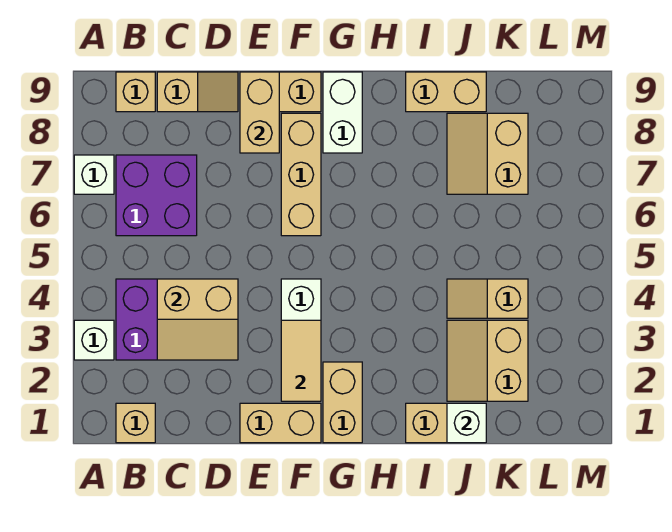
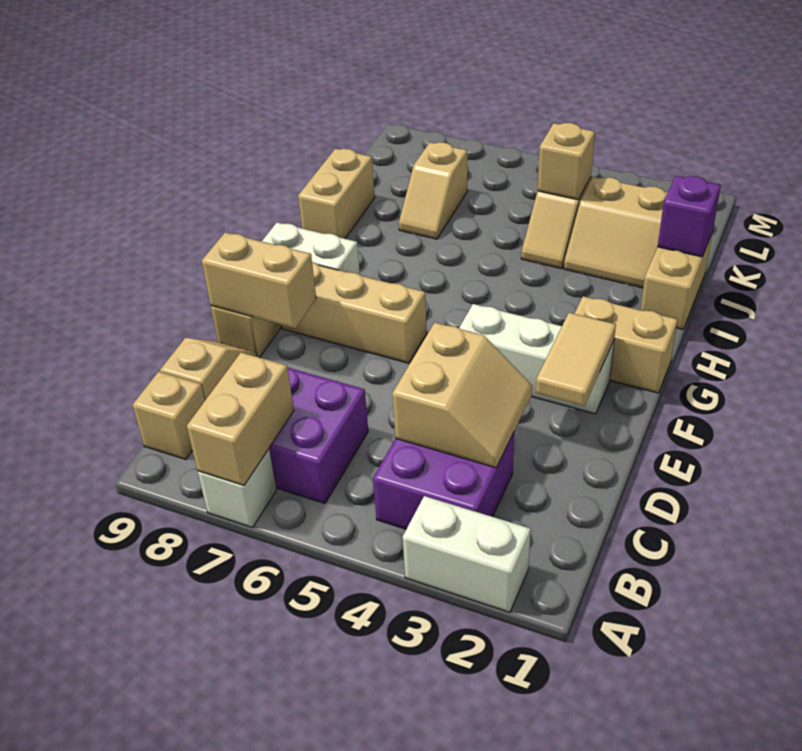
white brick A3 level 1 -> white brick A2:A3 level 1
tan brick B1 level 1 -> tan brick K4 level 2
tan brick E1:F1 level 1 -> tan brick A7:B7 level 2
tan tile F2:F3 level 2 -> tan tile E2:F2 level 2
white brick J1 level 2 -> purple brick J1 level 2
tan slope J7:K8 level 1 top K -> tan slope J7:K7 level 1 top K

